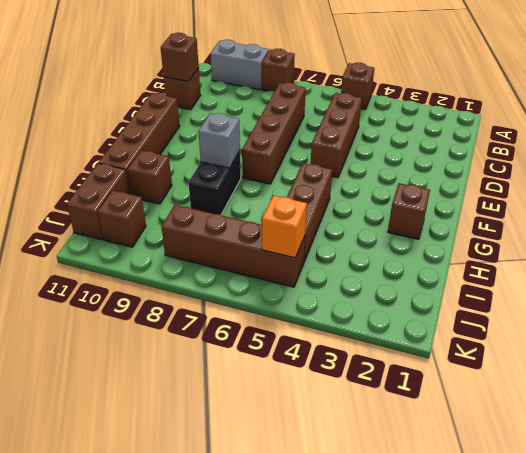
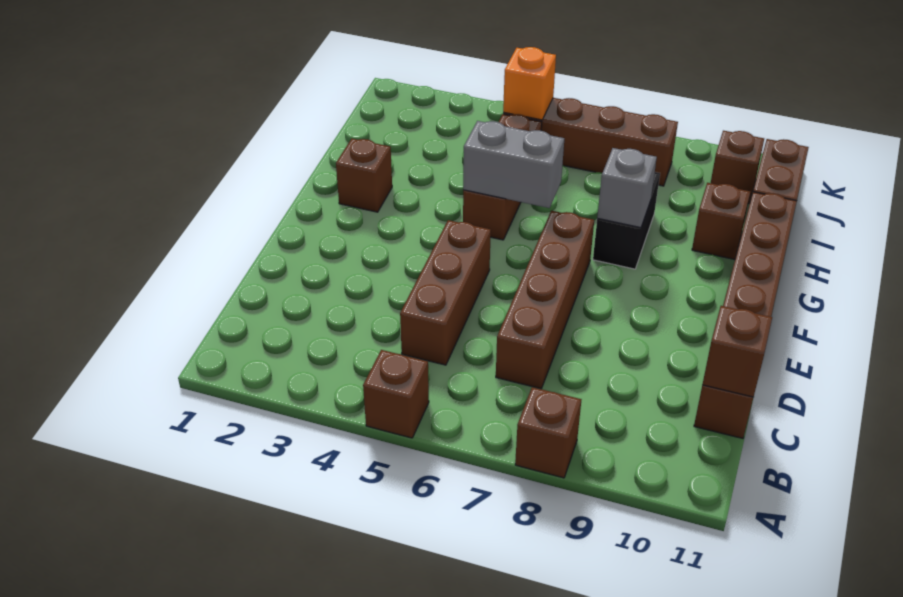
grey brick A9:A10 level 1 -> grey brick G5:G6 level 2

